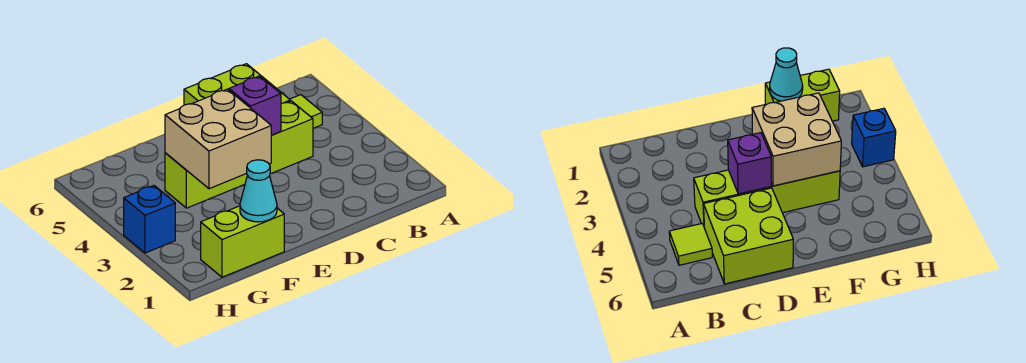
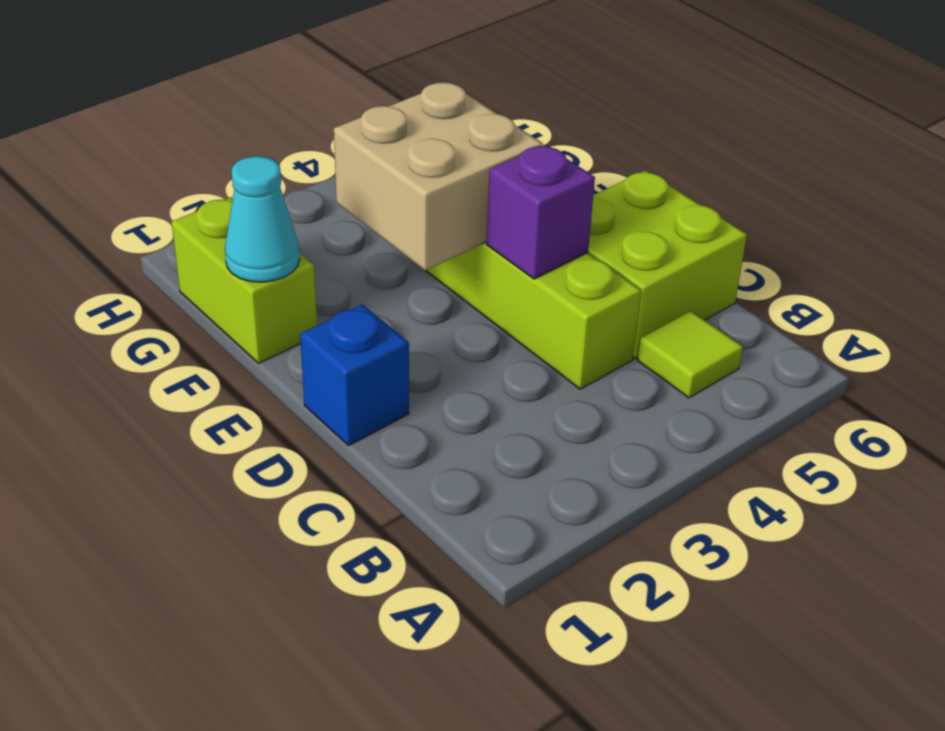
blue brick H3 level 1 -> blue brick D1 level 1

